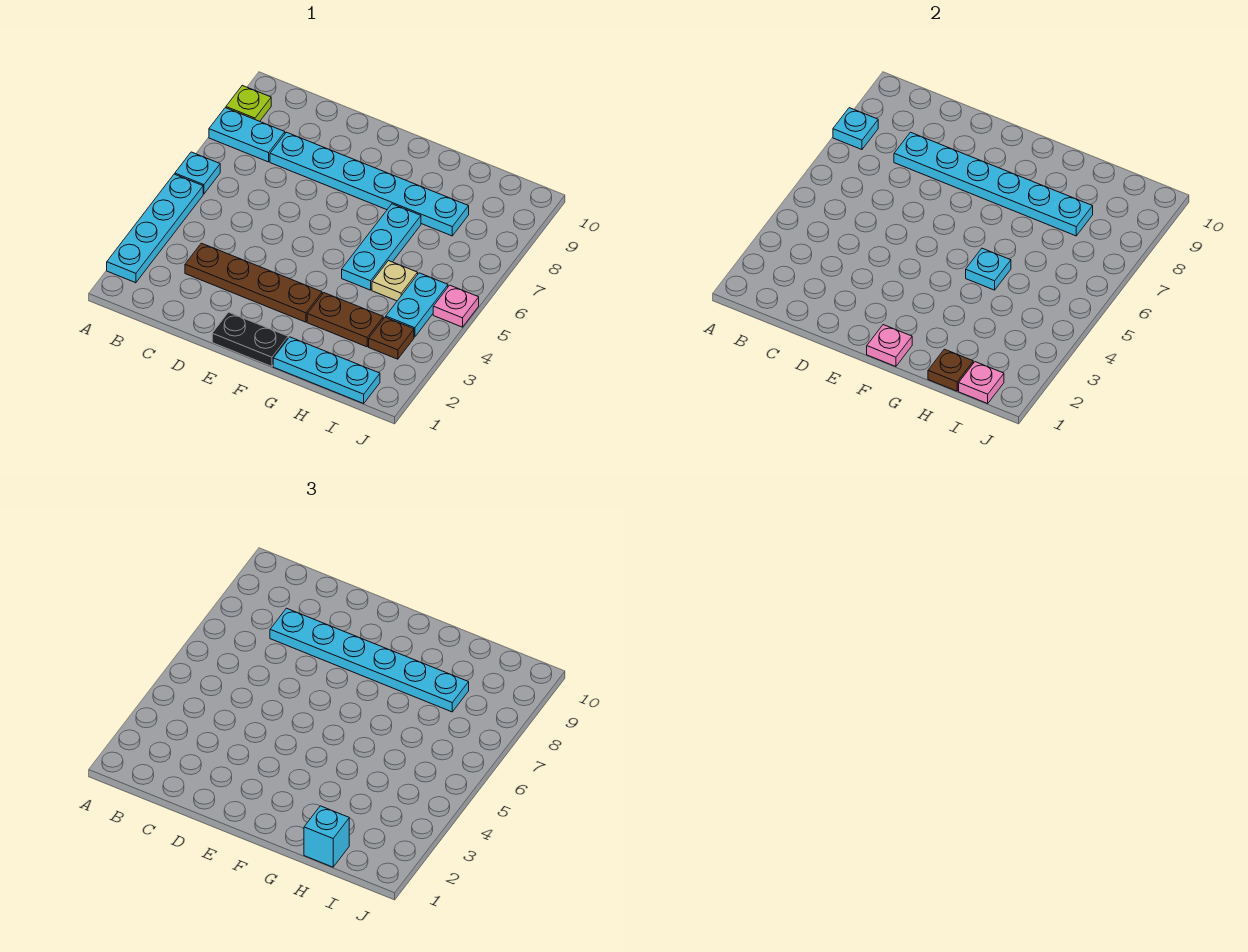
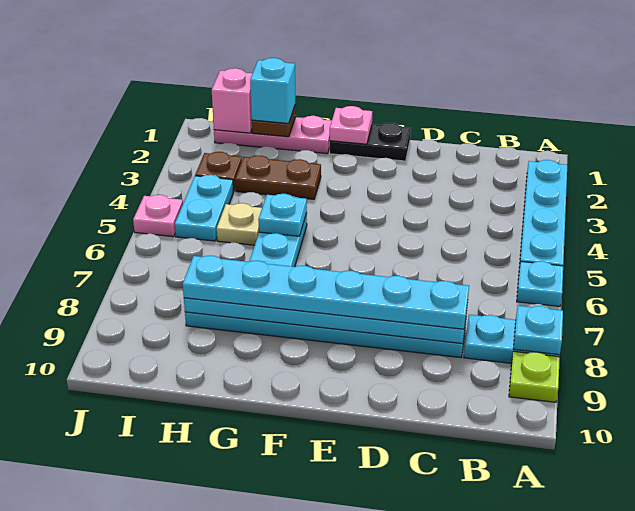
brown plate C3:F3 level 1 -> none
cyan plate G1:I1 level 1 -> pink plate G1:I1 level 1
pink plate I1 level 2 -> pink brick I1 level 2

